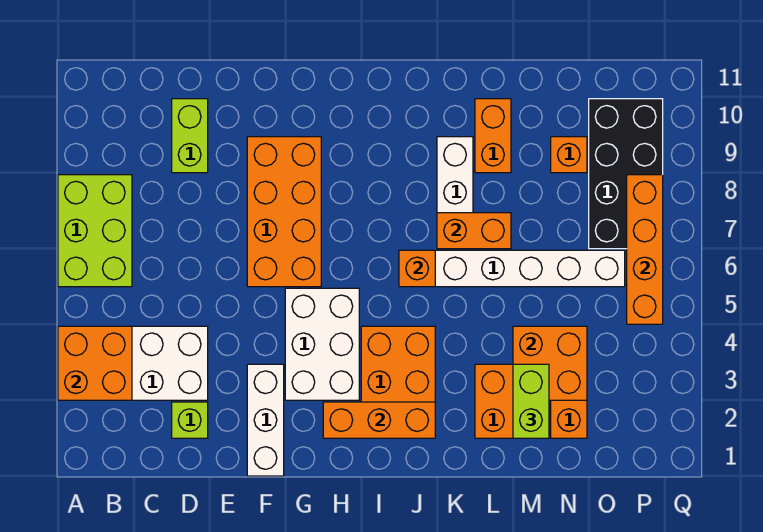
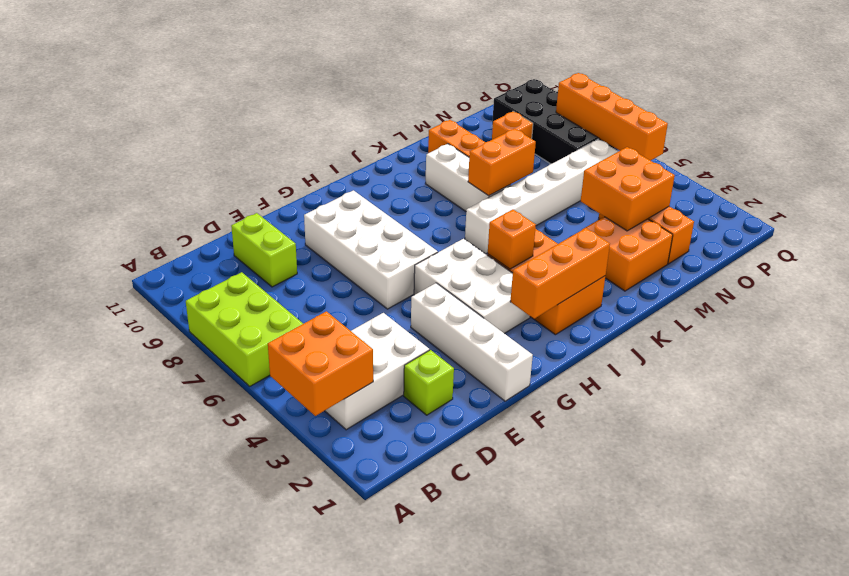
white brick F1:F3 level 1 -> white brick F1:F4 level 1
orange brick F6:G9 level 1 -> white brick F6:G9 level 1
orange brick J6 level 2 -> orange brick I4 level 2
lime brick M2:M3 level 3 -> none

